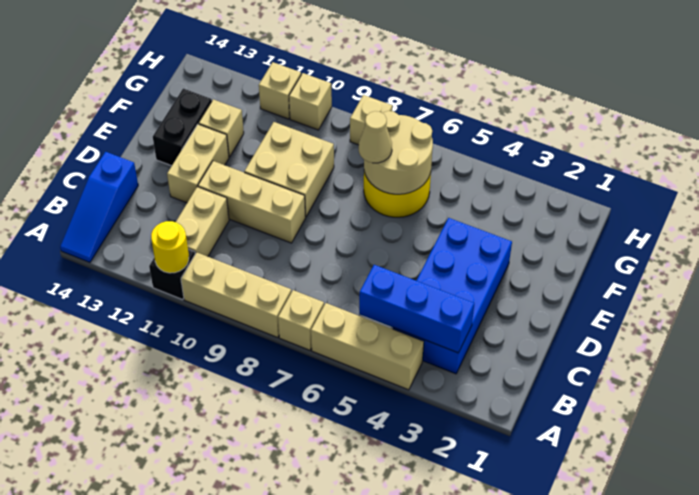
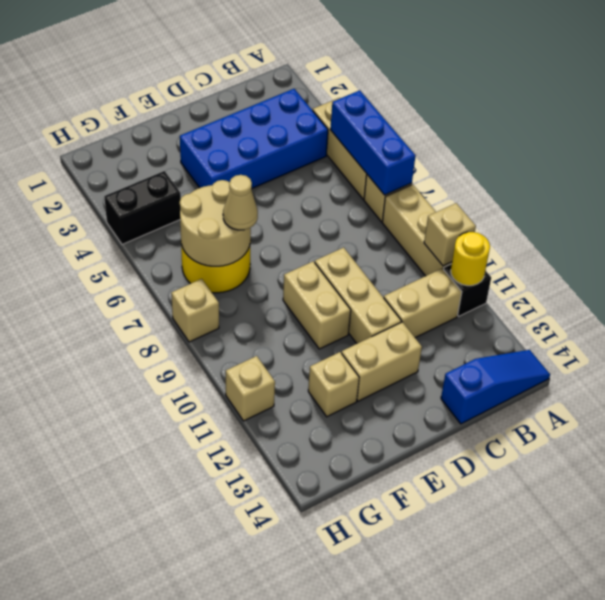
blue brick B3:B5 level 2 -> blue brick A5:A7 level 2
tan brick E9:F10 level 1 -> tan brick E9:E10 level 1
black brick E13:F13 level 1 -> black brick G4:H4 level 1
tan brick H10 level 1 -> tan brick A10 level 2

